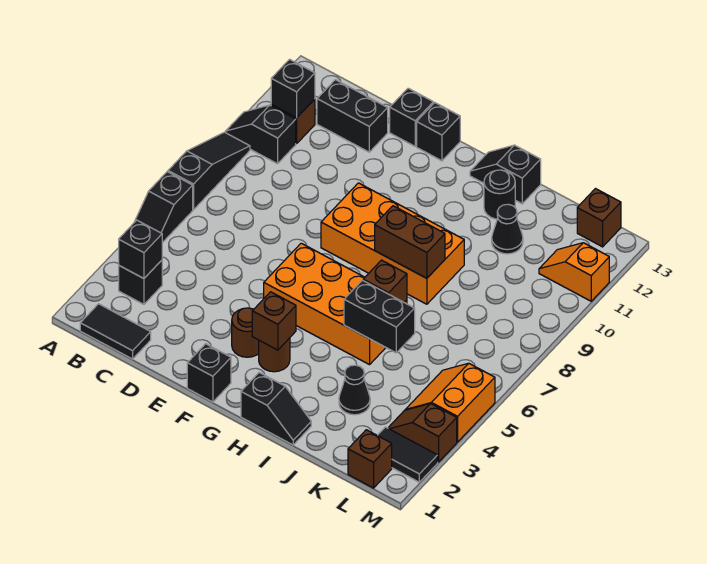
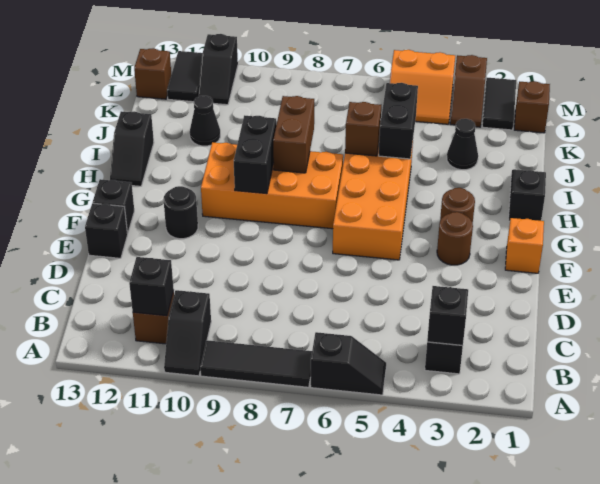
black slope A7:A9 level 1 top 7 -> black tile A7:A9 level 1
black tile B1:C1 level 1 -> black tile L12:M12 level 1
black brick C12:D12 level 1 -> black brick G9:H9 level 2
black brick F1 level 1 -> orange brick F1 level 1
orange brick F8:I9 level 1 -> orange brick G7:H10 level 1
brown brick G3 level 2 -> none
black round brick I12 level 1 -> black round brick F11 level 1
orange slope L11:M11 level 1 top M -> black slope L11:M11 level 1 top M

